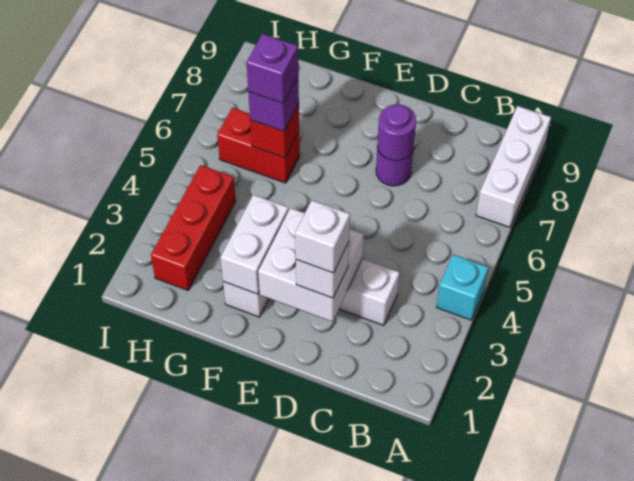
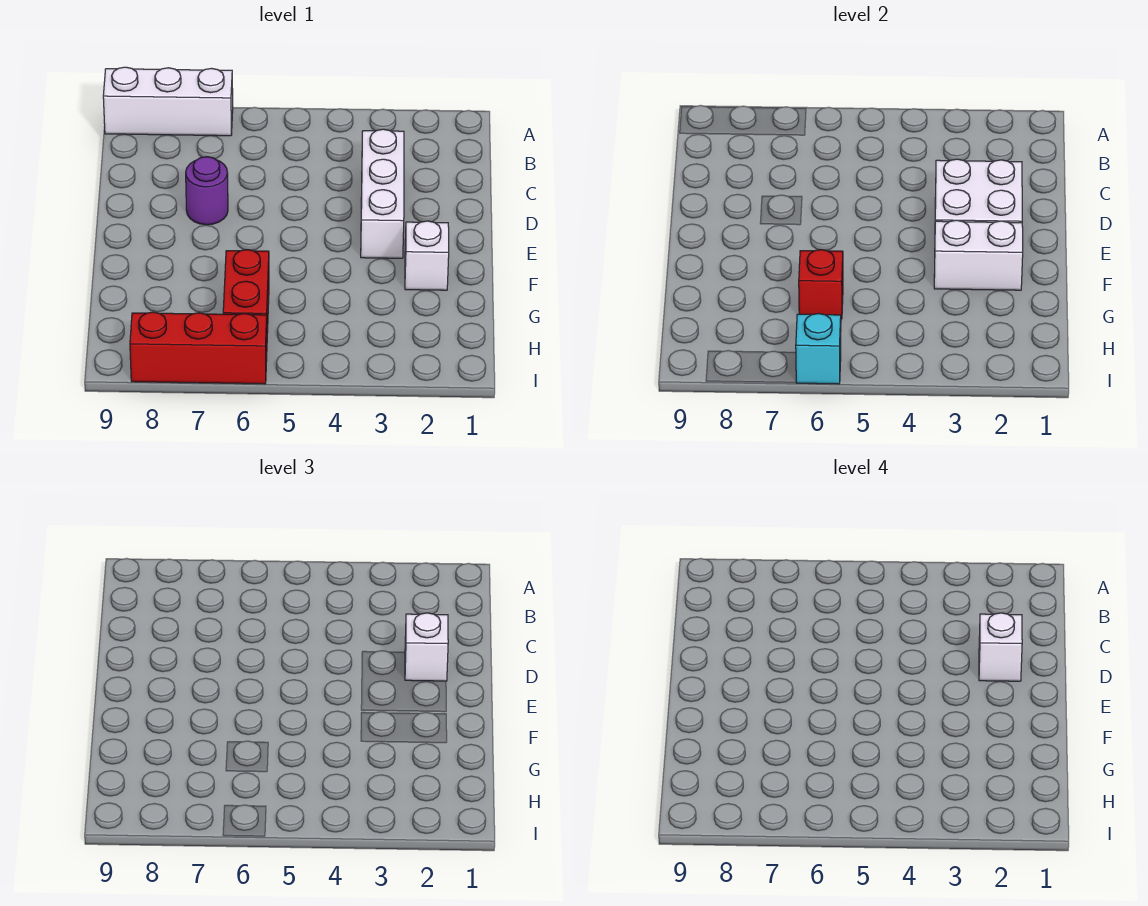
cyan brick A4 level 1 -> cyan brick I6 level 2
purple round brick D7 level 2 -> none
purple brick G6 level 3 -> none
purple brick G6 level 4 -> none
red brick H2:H4 level 1 -> red brick I6:I8 level 1

